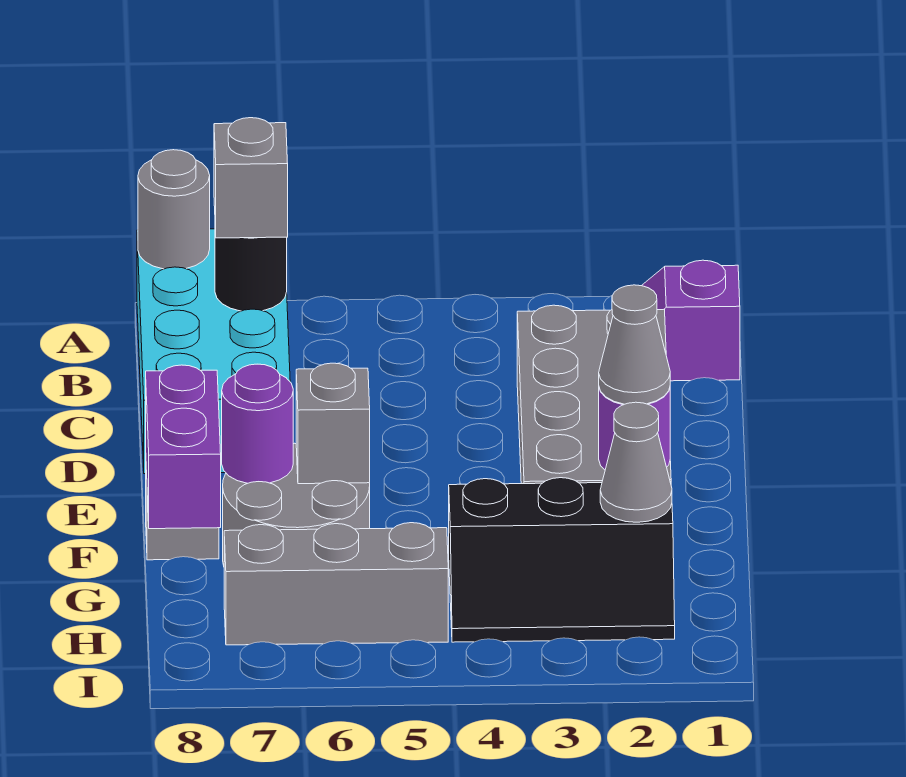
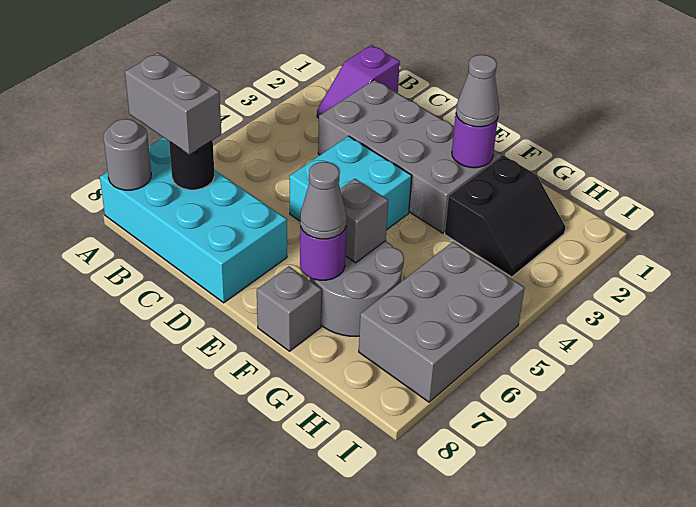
grey brick B7 level 3 -> grey brick A7:B7 level 3
none -> cyan brick D4:E5 level 1
purple brick F8:G8 level 2 -> none
black slope G2:H4 level 1 top G -> black slope G2:H3 level 1 top G
grey cone G2 level 2 -> grey cone F7 level 3
grey brick H5:H7 level 1 -> grey brick H5:I7 level 1

